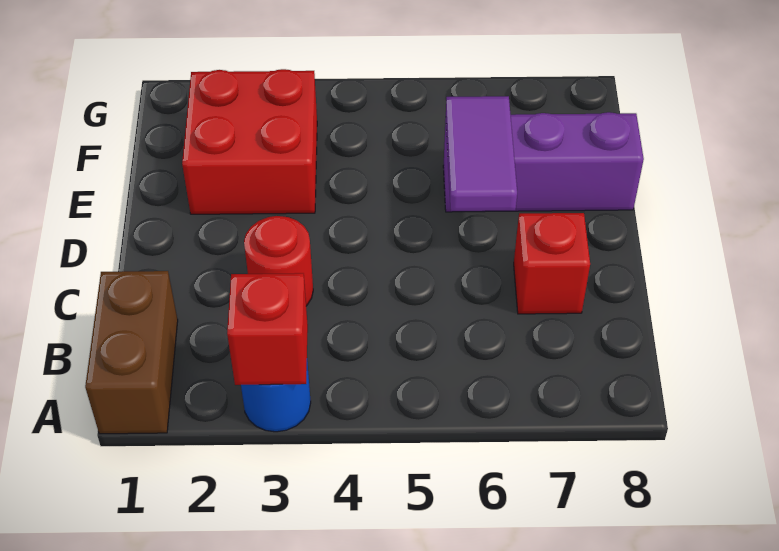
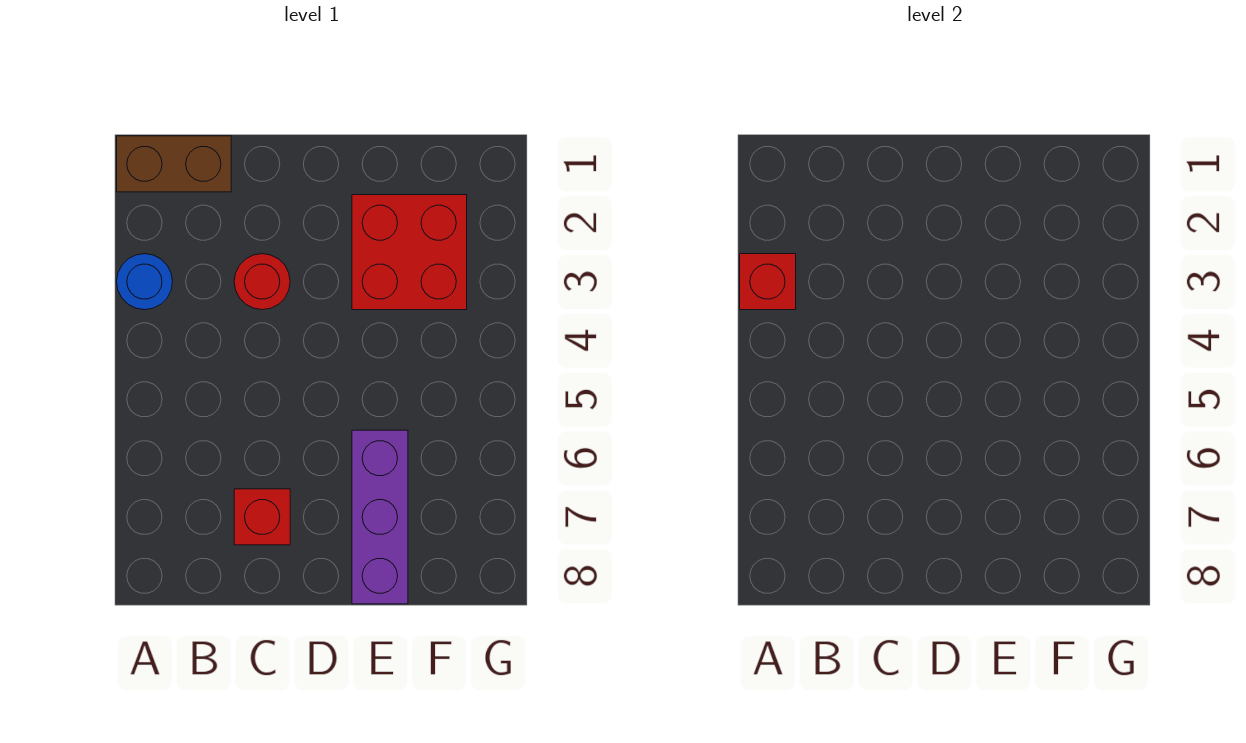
purple tile D6:E6 level 2 -> none

